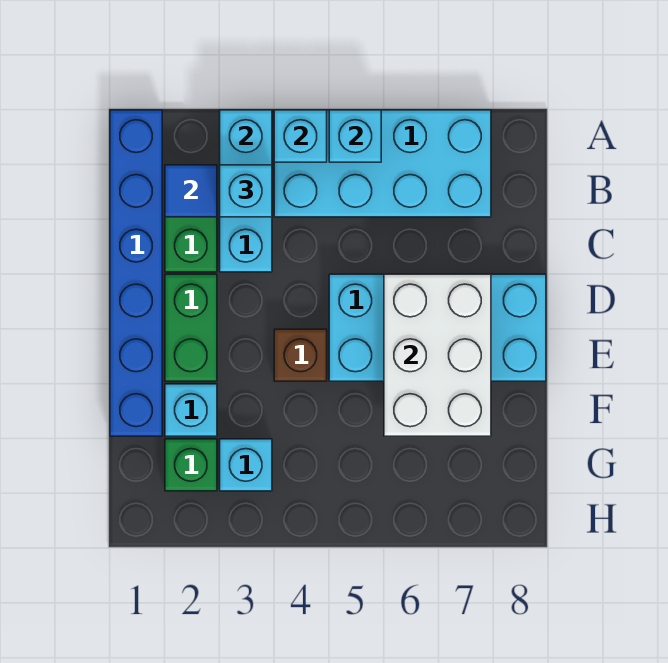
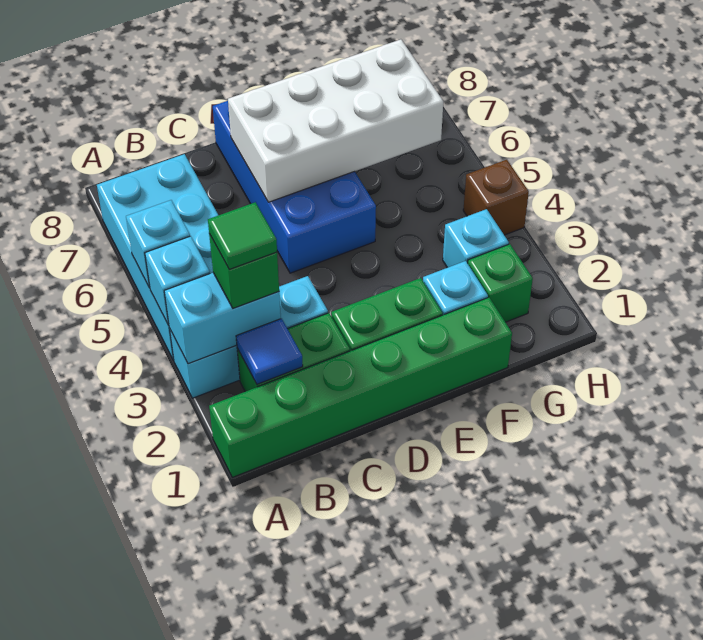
blue brick A1:F1 level 1 -> green brick A1:F1 level 1
cyan brick B3 level 3 -> green brick B3 level 3
none -> green tile B3 level 4
cyan brick D5:E8 level 1 -> blue brick D5:E8 level 1
white brick D6:F7 level 2 -> white brick D6:G7 level 2
brown brick E4 level 1 -> brown brick H4 level 1

